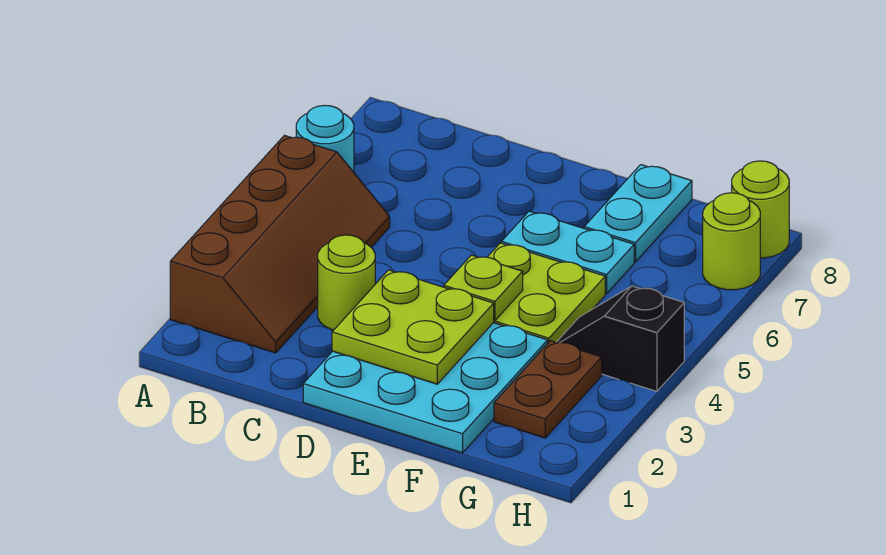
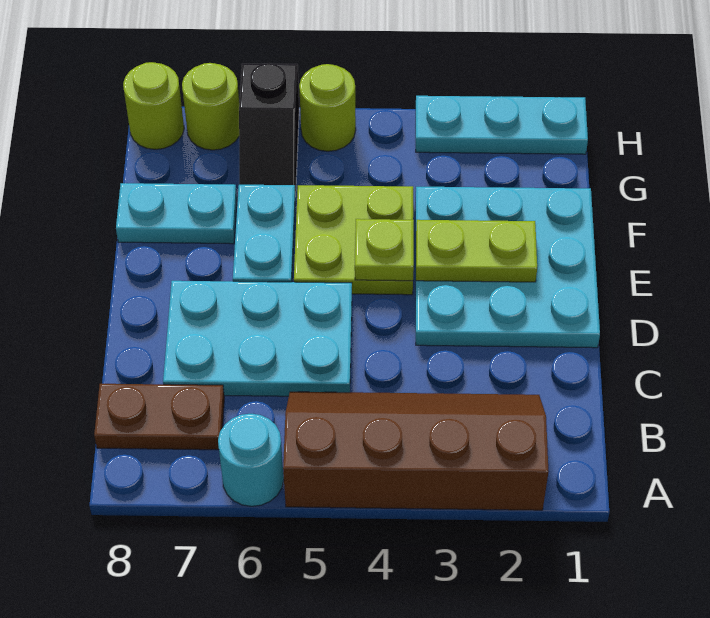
lime round brick C3 level 1 -> lime round brick H5 level 1
none -> cyan plate C5:D7 level 1
lime plate D2:E3 level 2 -> lime plate E2:E3 level 2
brown plate G2:G3 level 1 -> brown plate B7:B8 level 1
black slope G4:H4 level 1 top H -> black slope G6:H6 level 1 top H
none -> cyan plate H1:H3 level 1

